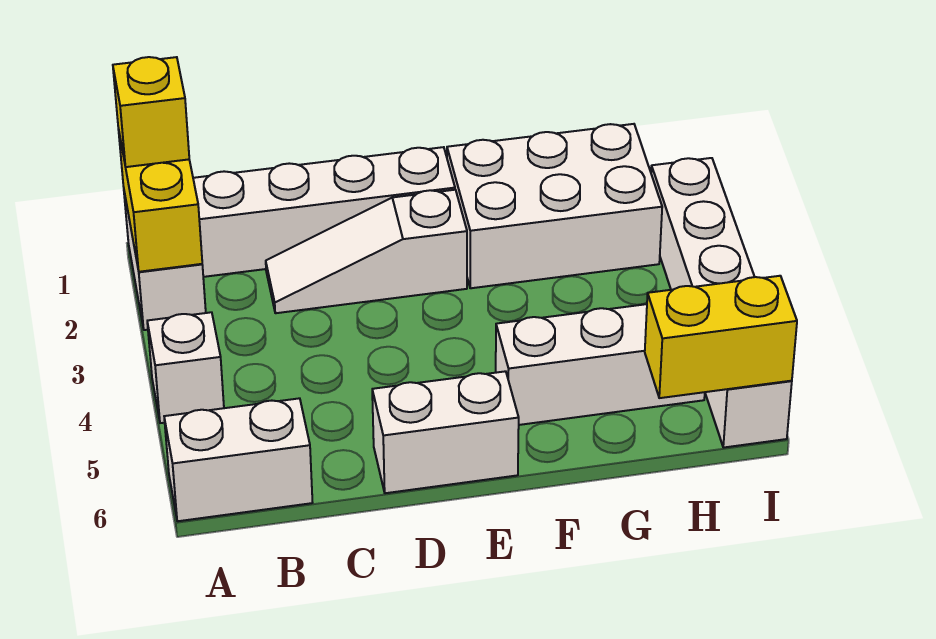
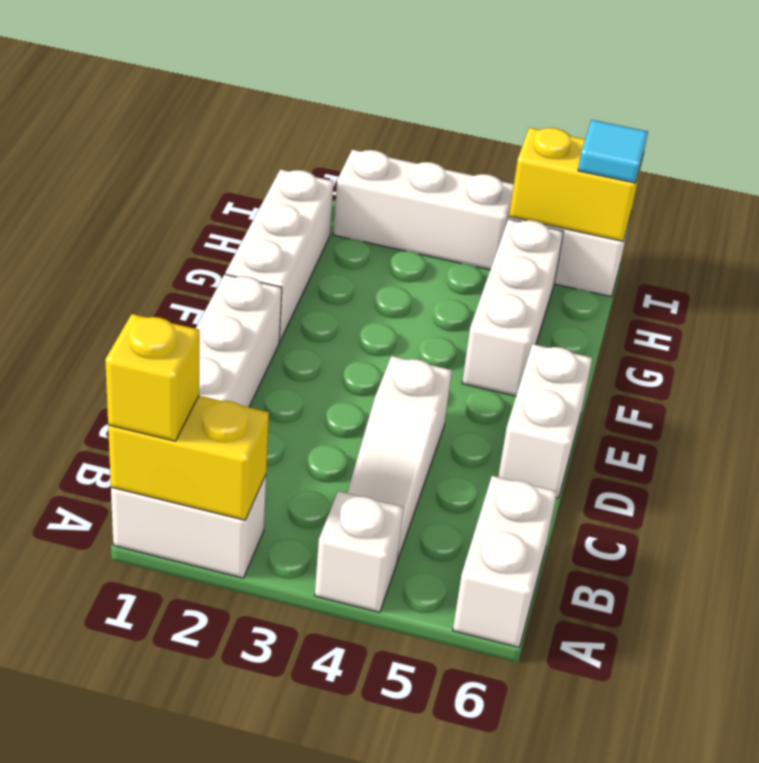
white slope C2:E2 level 1 top E -> white slope B4:D4 level 1 top D
white brick F1:H2 level 1 -> white brick F1:H1 level 1
yellow brick H6:I6 level 2 -> yellow brick I5:I6 level 2
none -> cyan tile I6 level 3

